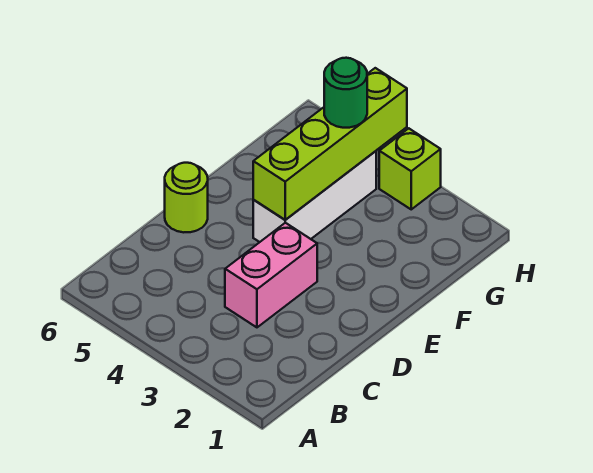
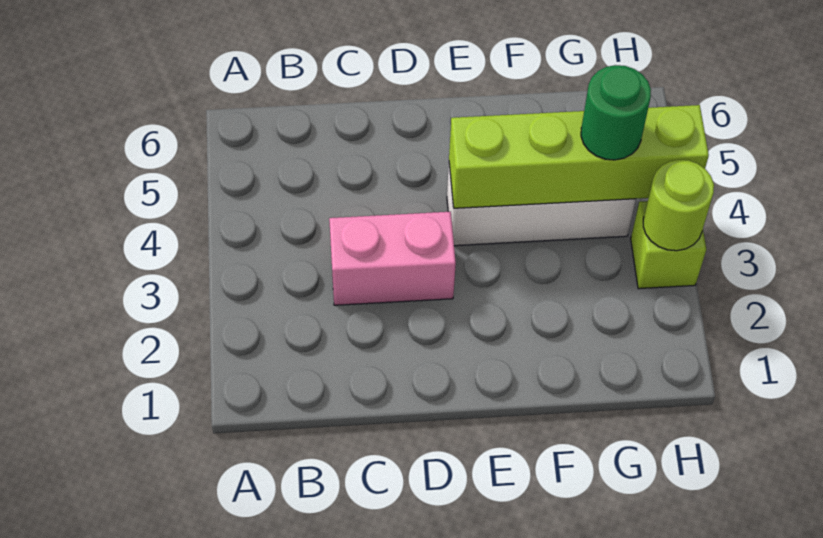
lime round brick D6 level 1 -> lime round brick H3 level 2

